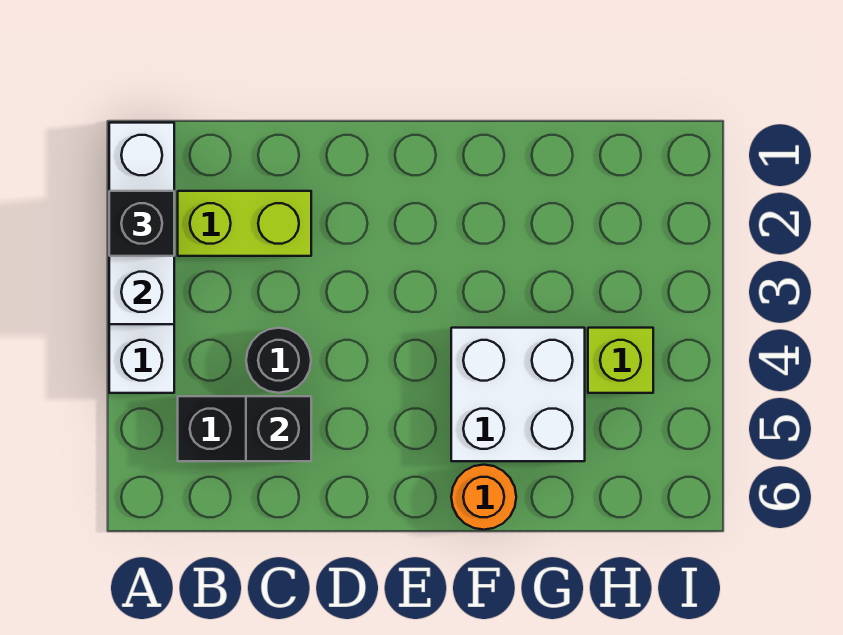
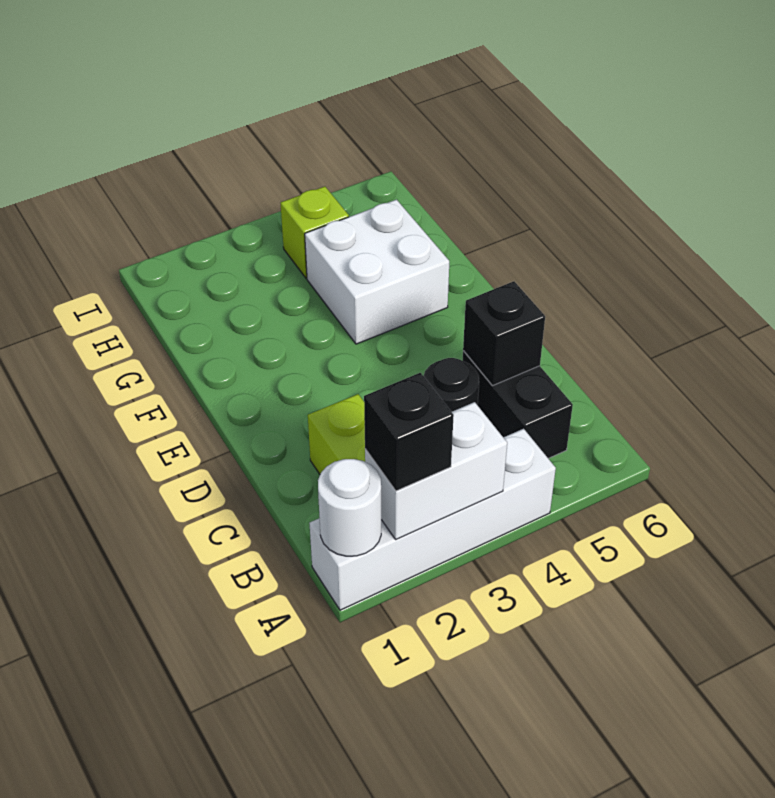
none -> white round brick A1 level 2
orange round brick F6 level 1 -> none

